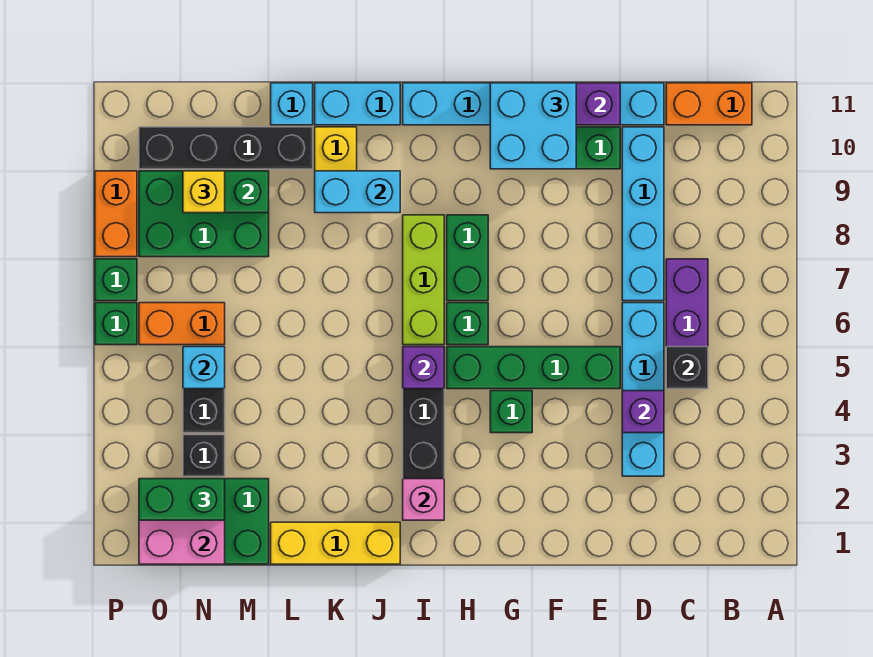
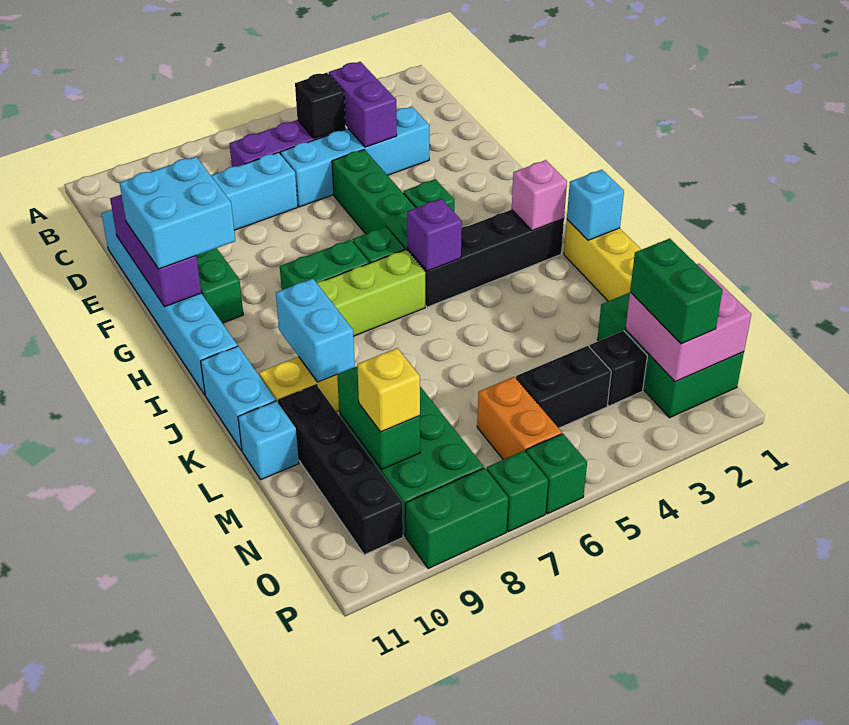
orange brick B11:C11 level 1 -> none
purple brick D4 level 2 -> purple brick C4:D4 level 2
cyan brick N5 level 2 -> cyan brick J1 level 2
orange brick P8:P9 level 1 -> green brick P8:P9 level 1

